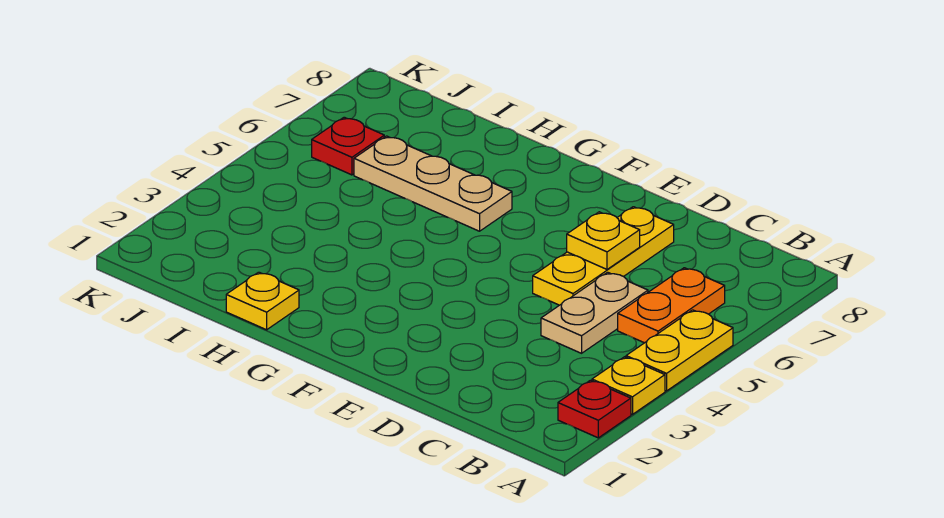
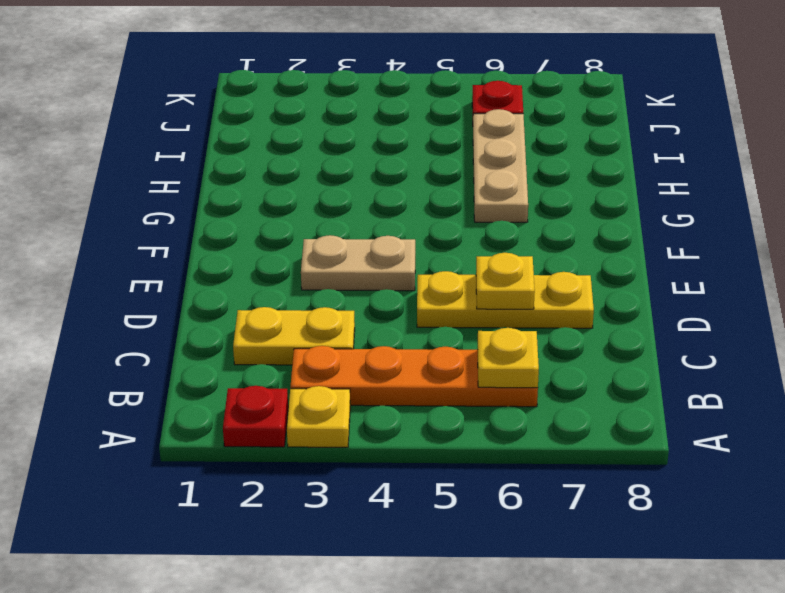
yellow plate A4:A5 level 1 -> yellow plate C2:C3 level 1
orange plate B5:B6 level 1 -> orange plate B3:B6 level 1
tan plate C4:C5 level 1 -> tan plate E3:E4 level 1
yellow plate H1 level 1 -> yellow plate B6 level 2

